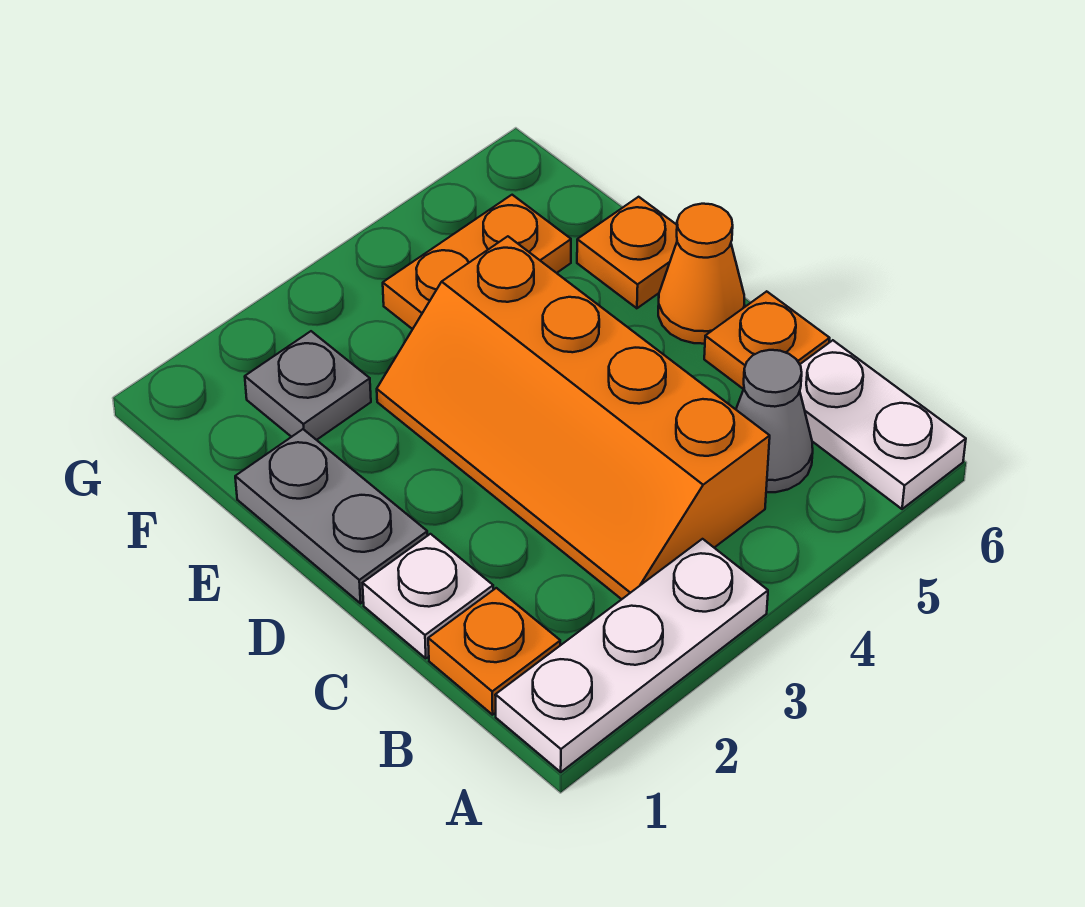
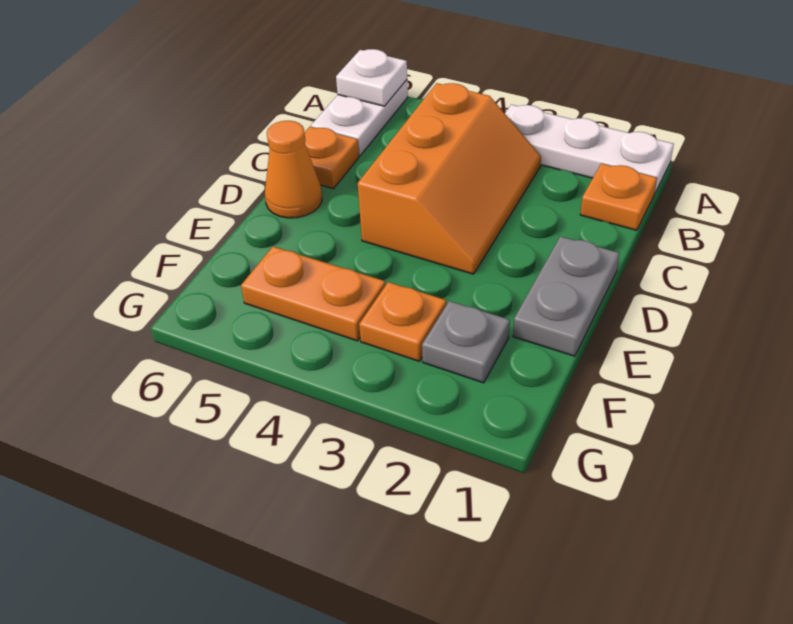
orange slope B3:E4 level 1 top 4 -> orange slope B3:D4 level 1 top 4
grey cone B5 level 1 -> none
white plate C1 level 1 -> white plate A6 level 2
orange plate E6 level 1 -> orange plate F3 level 1

